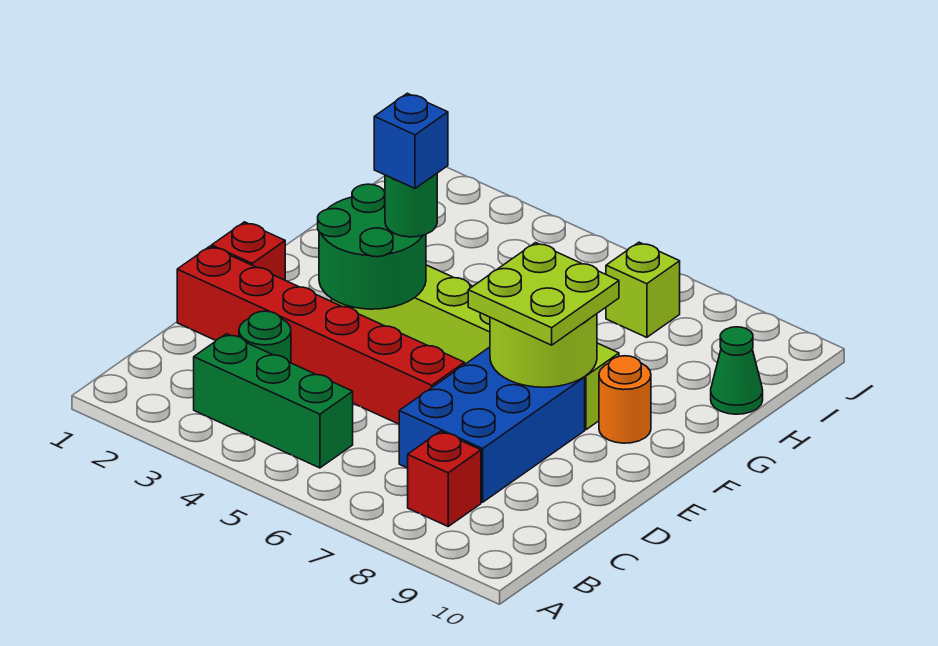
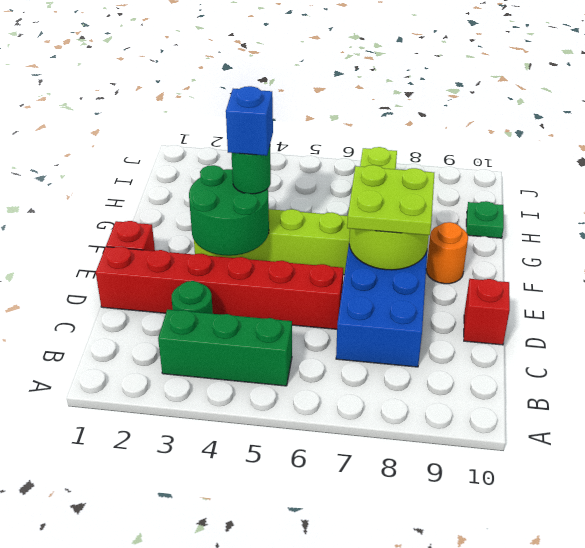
red brick B8 level 1 -> red brick D10 level 1
green cone H10 level 1 -> green plate H10 level 1

